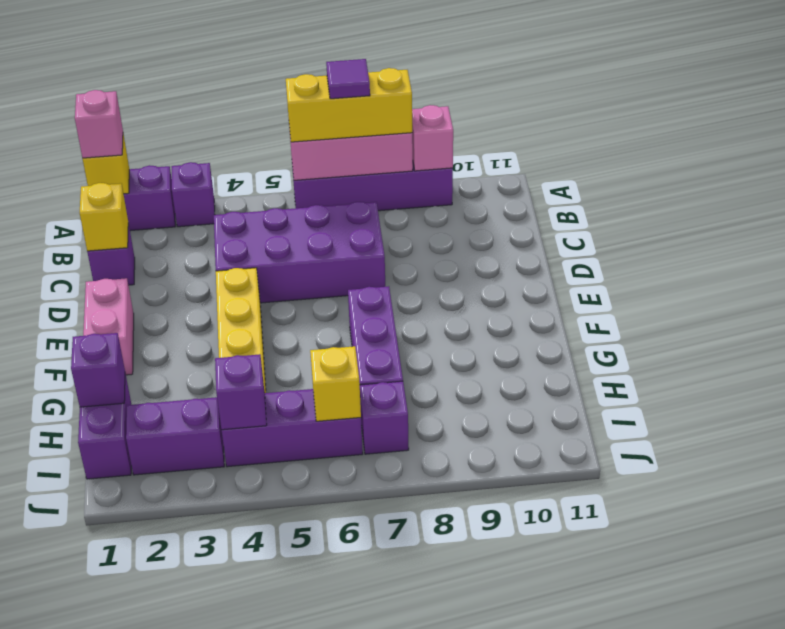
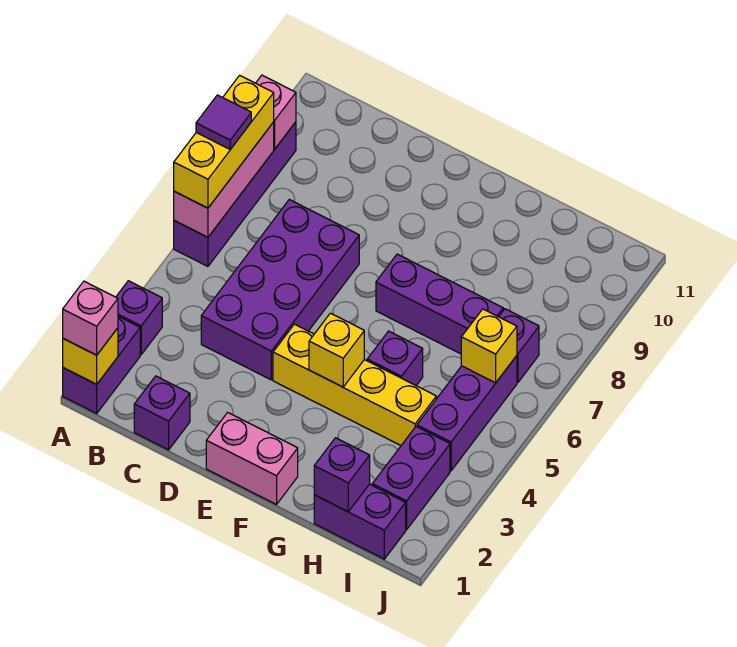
yellow brick C1 level 2 -> yellow brick F4 level 2
purple brick I4 level 2 -> purple brick G5 level 1

